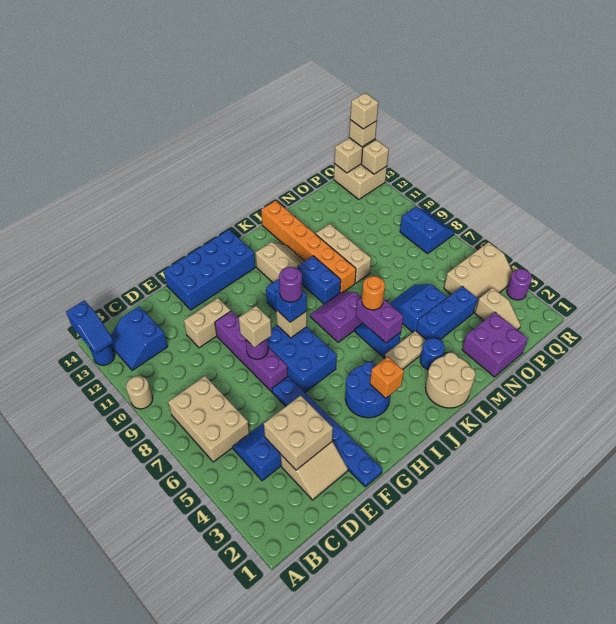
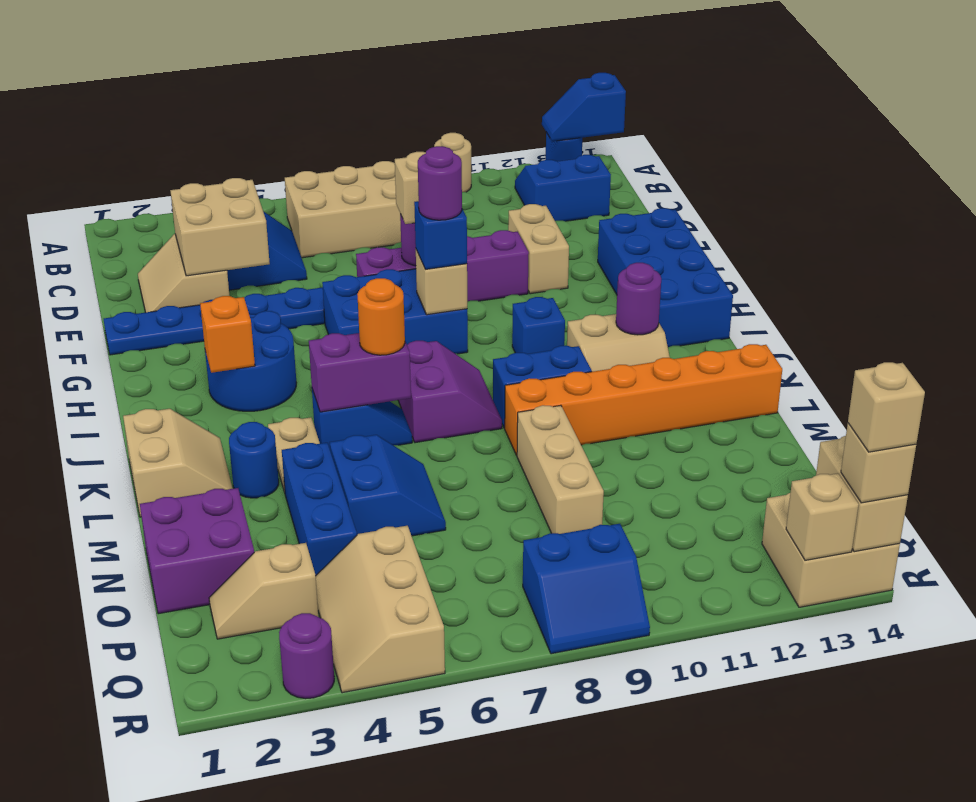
none -> purple round brick J12 level 2
tan round brick K1:L2 level 1 -> tan slope K1:L2 level 1 top 1
tan brick M9:M11 level 1 -> tan brick M9:O9 level 1

